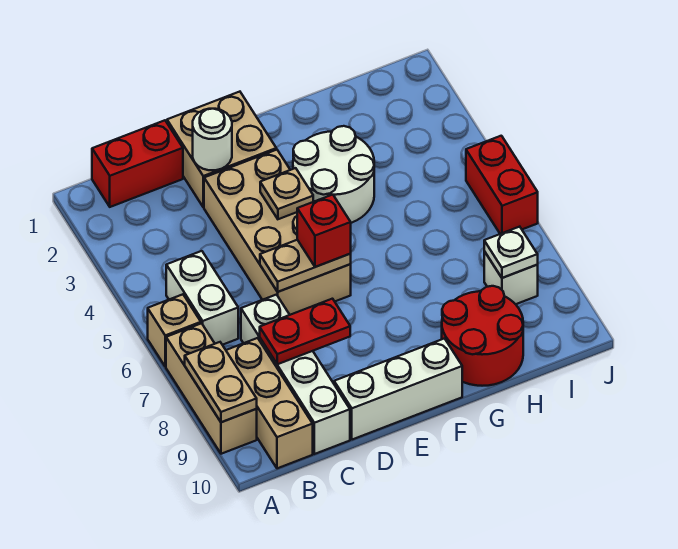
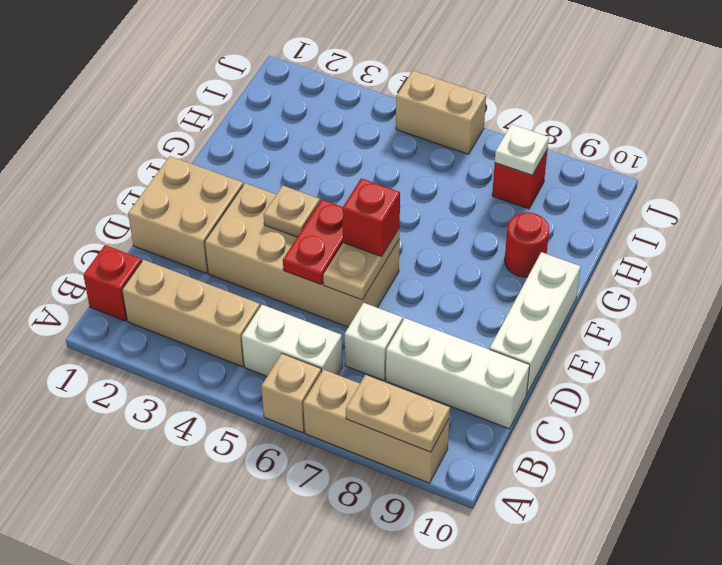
red brick B1:C1 level 1 -> red brick B1 level 1
tan brick B8:B10 level 1 -> tan brick B2:B4 level 1
red plate C8:D8 level 2 -> red plate D5:E5 level 2
white round brick D2 level 2 -> none
white round brick F3:G4 level 1 -> none
red round brick G9:H10 level 1 -> red round brick G9 level 1
white brick I8 level 1 -> red brick I8 level 1
red brick J5:J6 level 1 -> tan brick J5:J6 level 1

